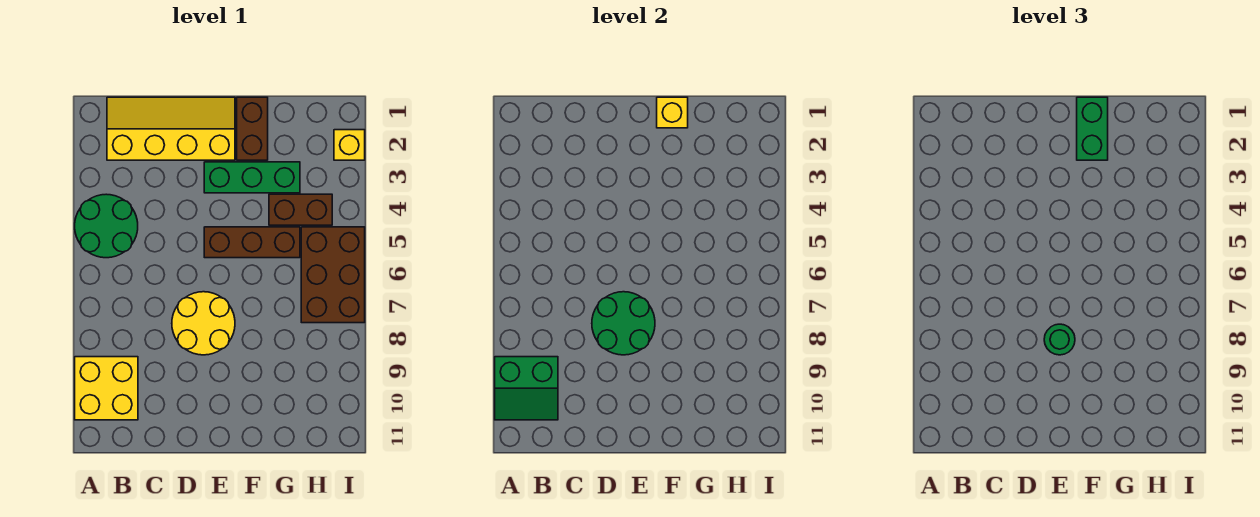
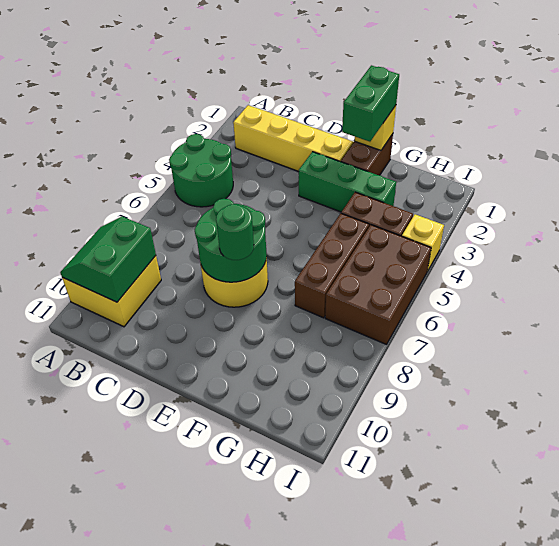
green slope A9:B10 level 2 top 9 -> green slope A9:B10 level 2 top B
brown brick E5:G5 level 1 -> brown brick G5:G7 level 1
yellow brick I2 level 1 -> yellow brick I4 level 1

